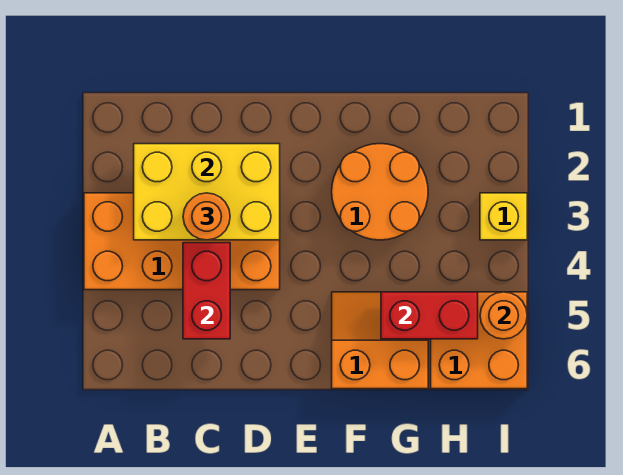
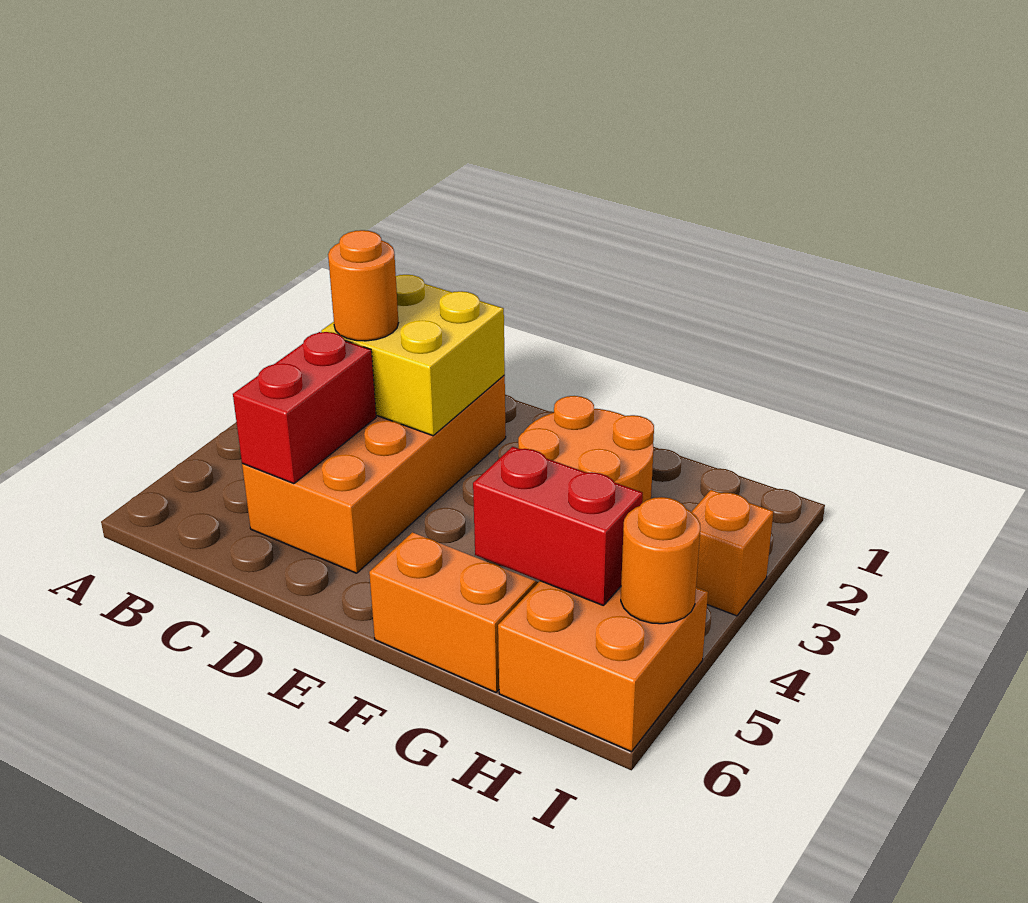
orange brick A3:D4 level 1 -> orange brick C2:D5 level 1
yellow brick B2:D3 level 2 -> yellow brick C2:D3 level 2
yellow brick I3 level 1 -> orange brick I3 level 1

